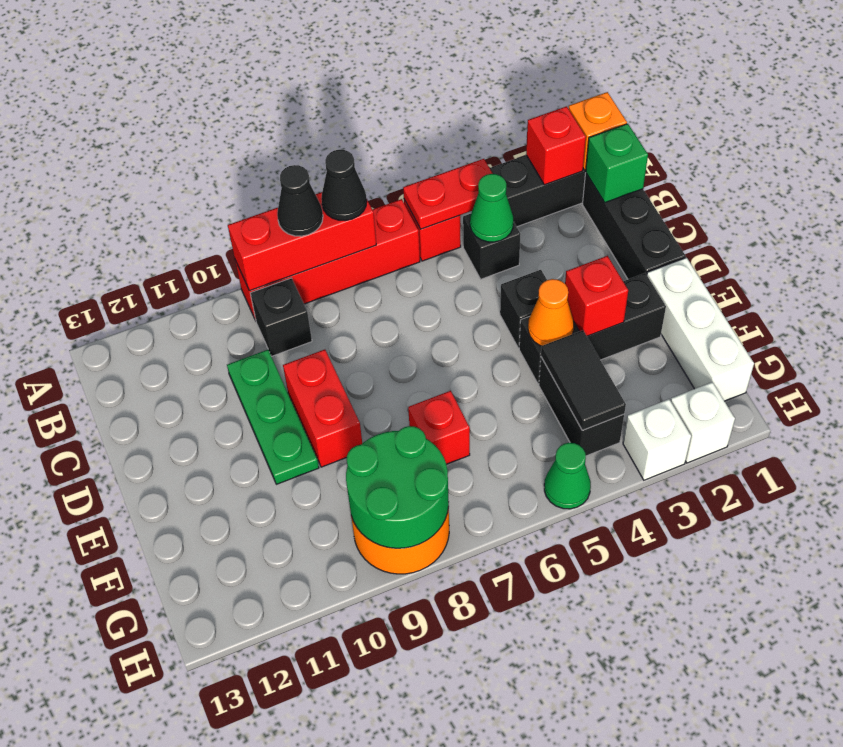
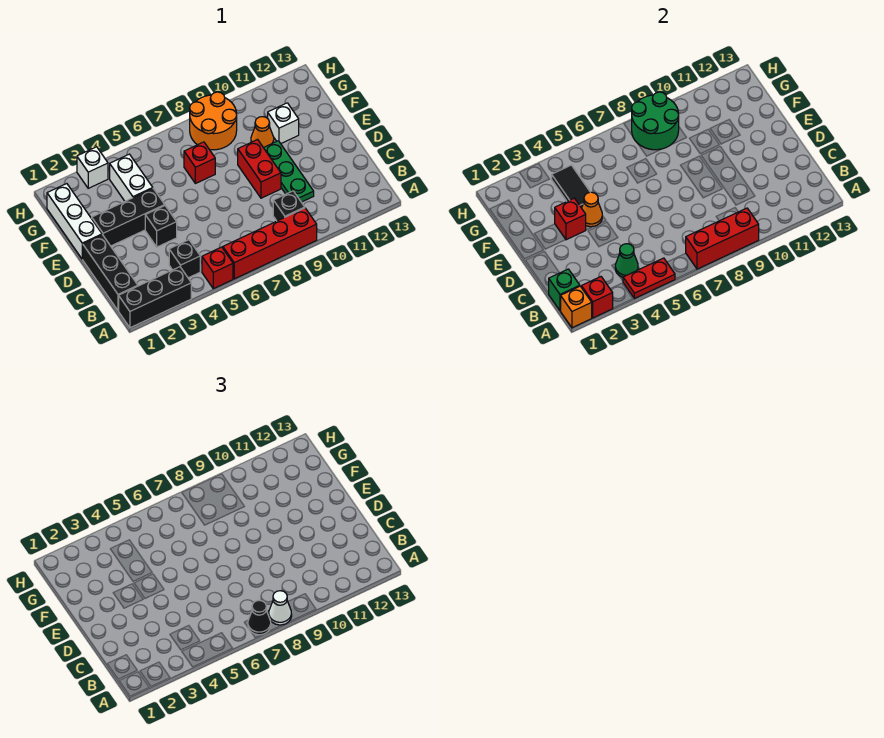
black cone A8 level 3 -> white cone A8 level 3
black brick F4:G4 level 1 -> white brick F4:G4 level 1
none -> orange cone F10 level 1
white brick H2 level 1 -> white brick F11 level 1
green cone H5 level 1 -> none

